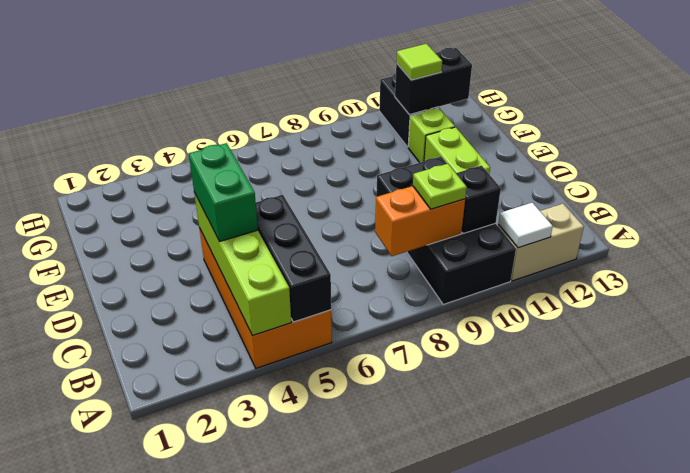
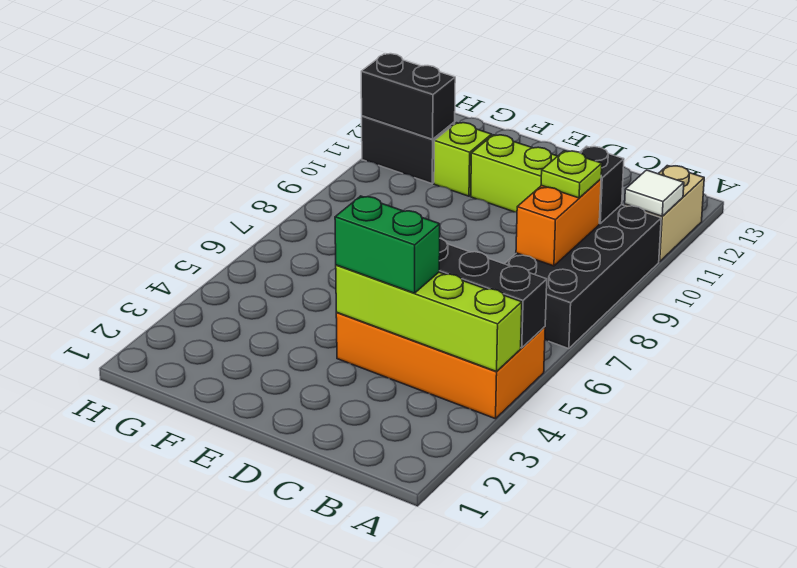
black brick A9:D10 level 1 -> black brick A7:B10 level 1
black brick G11:G12 level 2 -> black brick G11:H11 level 2
lime tile G11 level 3 -> none

